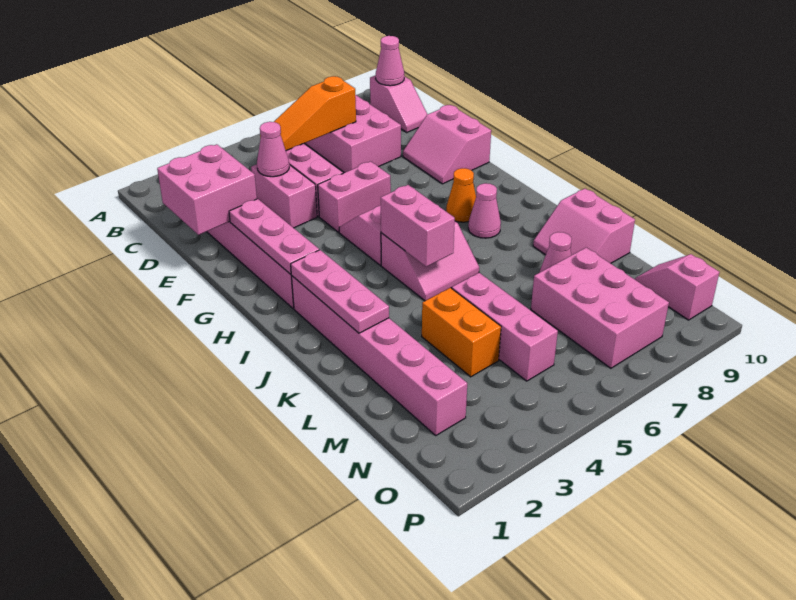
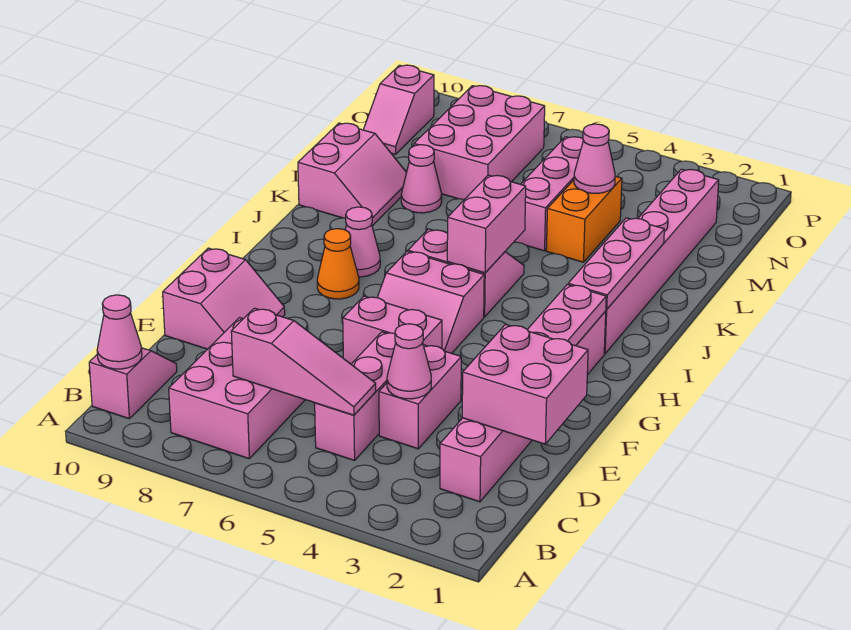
orange slope C5:C7 level 2 top 7 -> pink slope C5:C7 level 2 top 7
none -> pink cone M4 level 2

